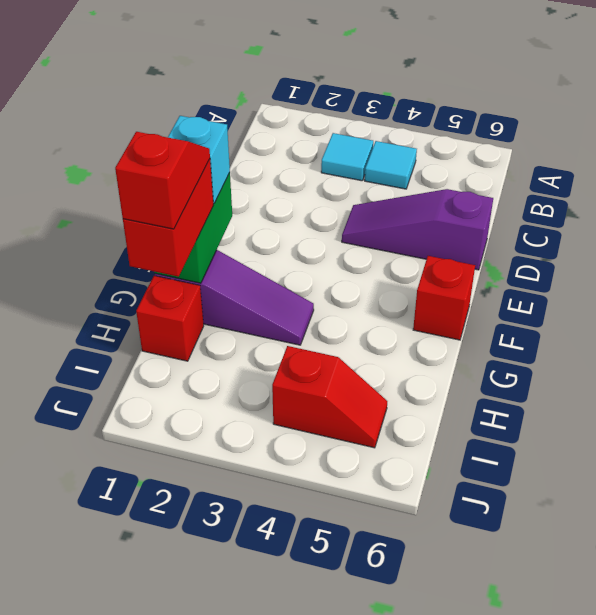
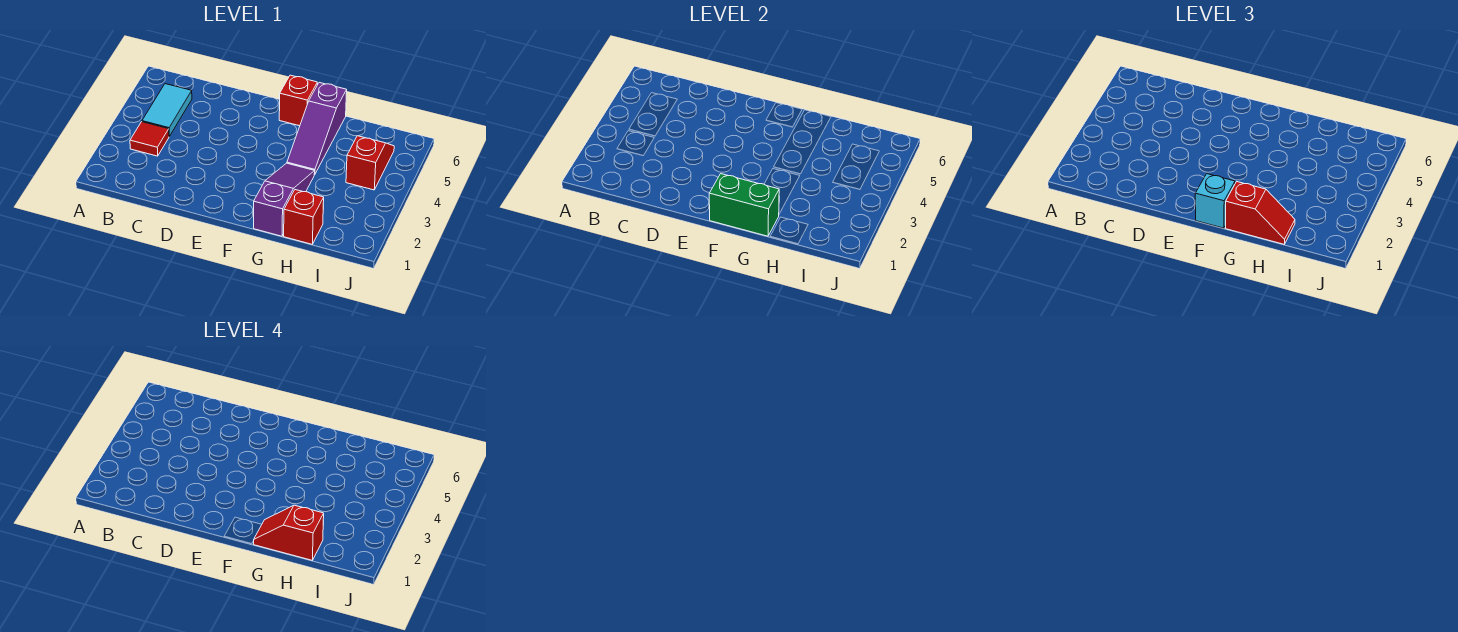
cyan tile B3 level 1 -> red tile B3 level 1
cyan tile B4 level 1 -> cyan tile B4:B5 level 1
purple slope D4:D6 level 1 top 6 -> purple slope G4:G6 level 1 top 6
red brick G1:H1 level 3 -> red slope G1:H1 level 3 top G

